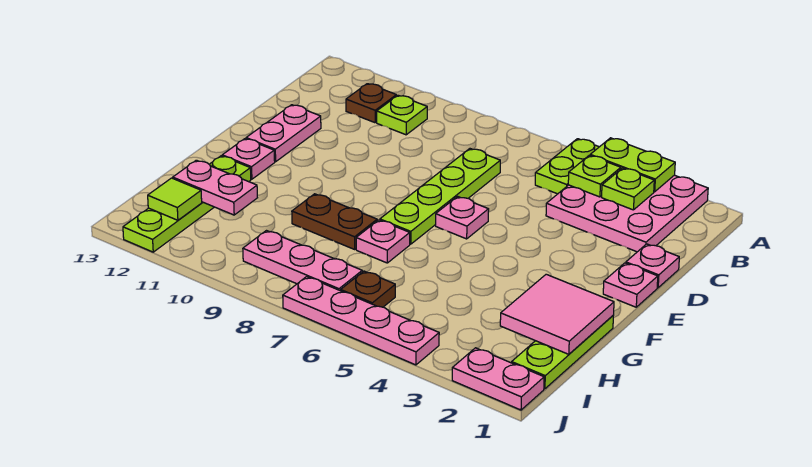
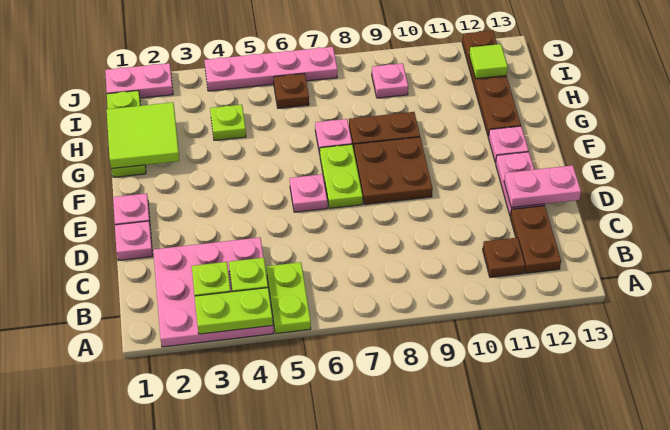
lime plate B10 level 1 -> lime plate H4 level 1
none -> brown plate B12:C12 level 1
lime plate C7:F7 level 1 -> lime plate E7:F7 level 1
none -> brown plate E8:F9 level 1
pink tile G1:H2 level 2 -> lime tile G1:H2 level 2
lime plate G12:J12 level 1 -> brown plate G12:J12 level 1
pink plate H11:H12 level 2 -> pink plate D12:D13 level 2
pink plate I7:I9 level 1 -> pink plate I9 level 1

